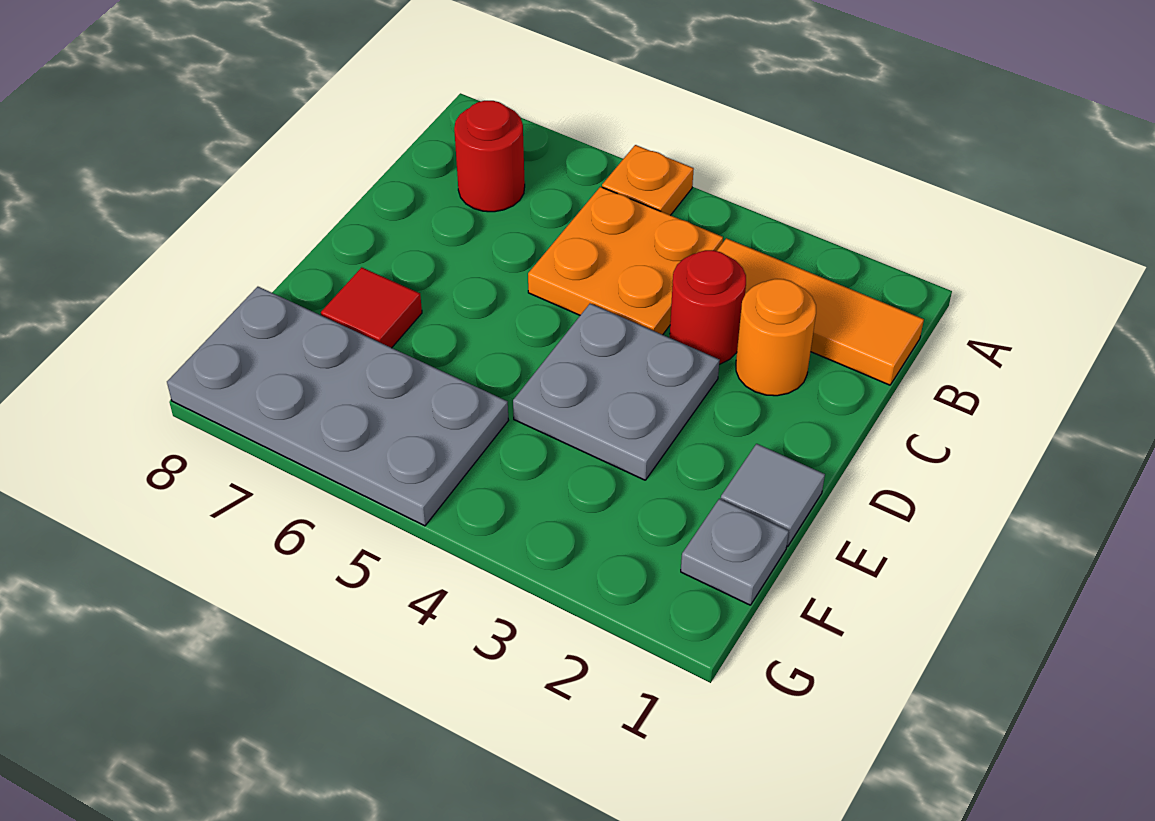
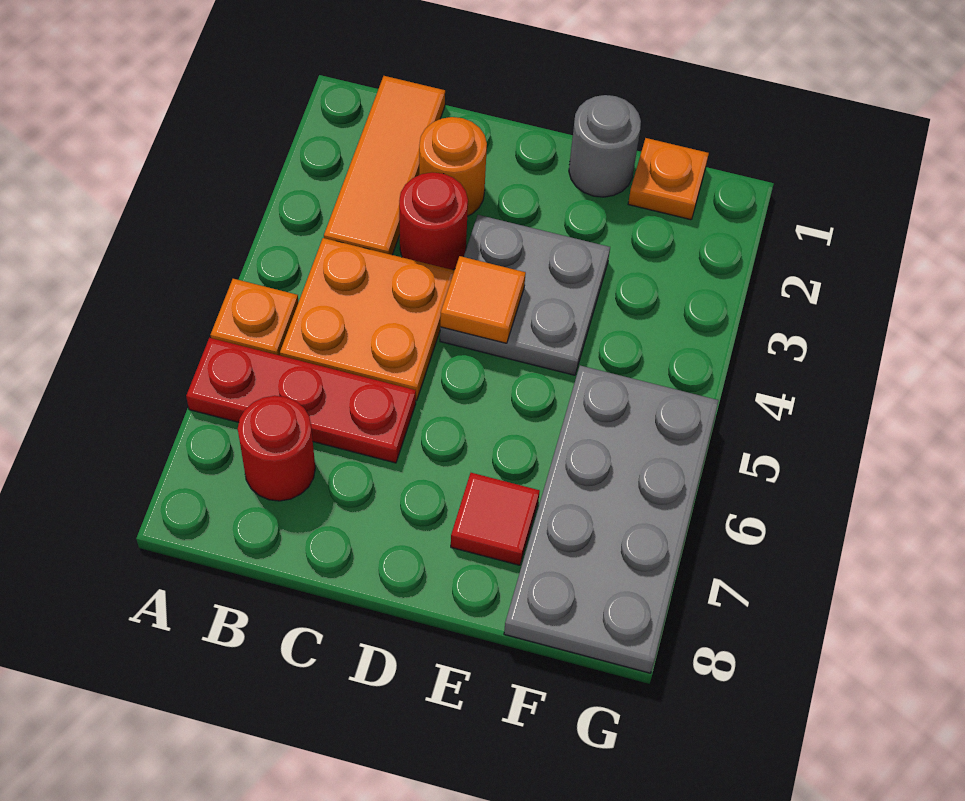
none -> red plate A6:C6 level 1
none -> orange tile D4 level 2
grey tile E1 level 1 -> grey round brick E1 level 1
grey plate F1 level 1 -> orange plate F1 level 1

